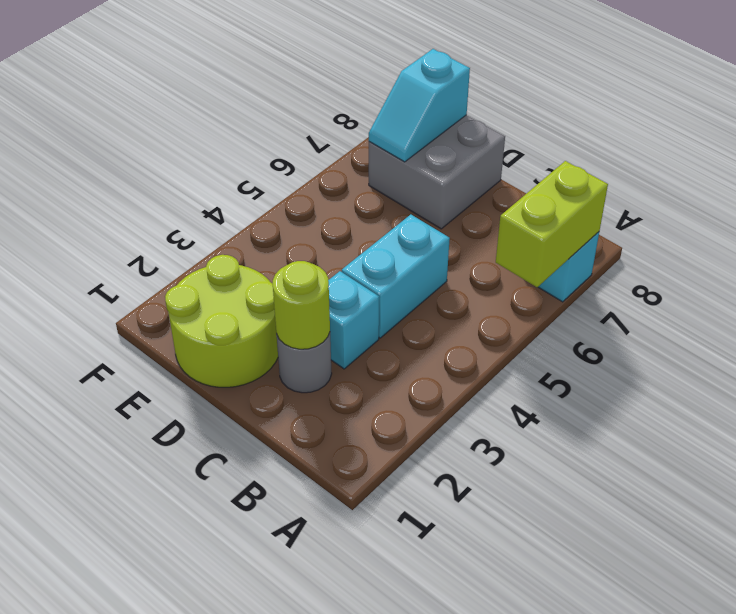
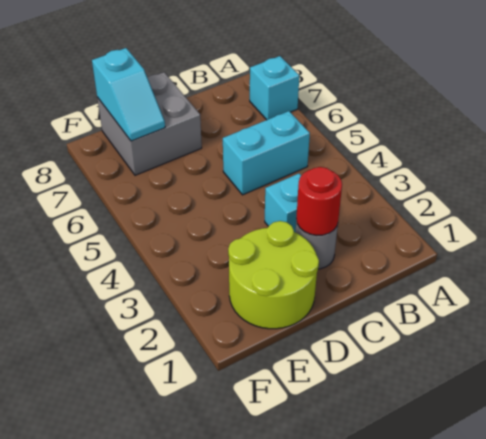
lime brick A6:A7 level 2 -> none
lime round brick C2 level 2 -> red round brick C2 level 2
cyan brick C4:C5 level 1 -> cyan brick B5:C5 level 1

